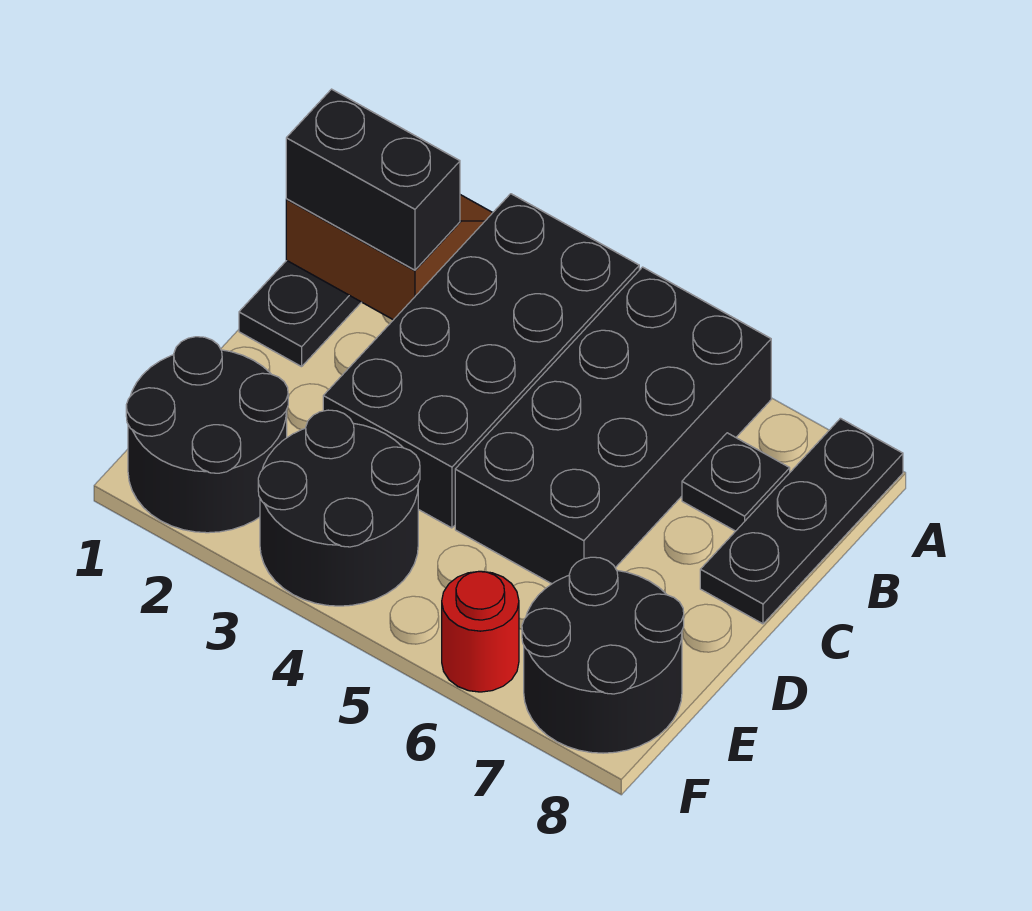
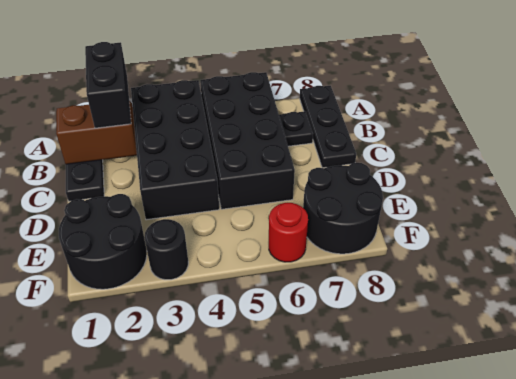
black brick B1:B2 level 3 -> black brick A2:B2 level 3
black round brick E3:F4 level 1 -> black round brick F3 level 1

